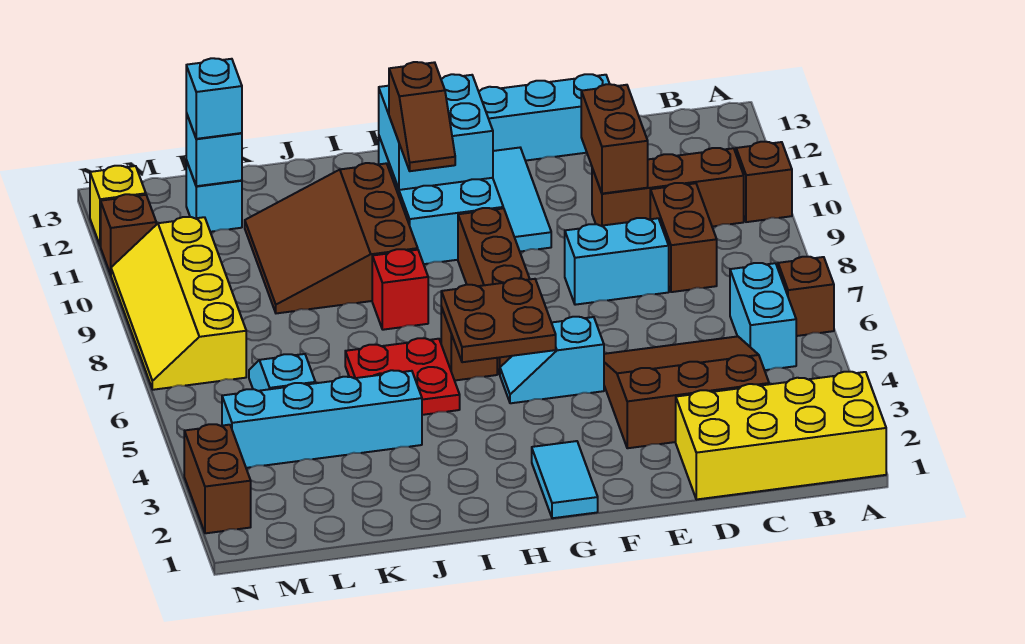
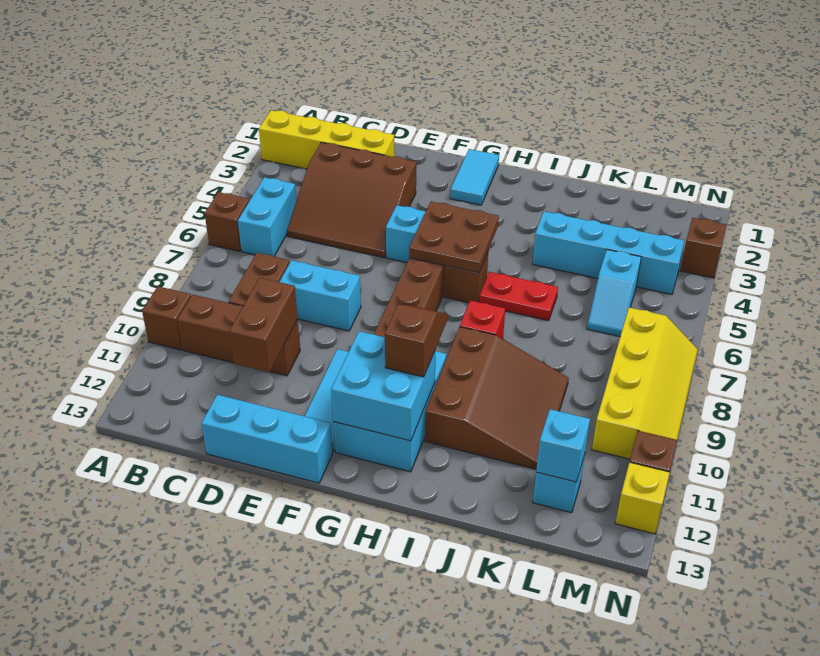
yellow brick A1:D2 level 1 -> yellow brick A2:D2 level 1
red plate I5:J6 level 1 -> red plate I6:J6 level 1
cyan brick L12 level 3 -> none
brown brick N2:N3 level 1 -> brown brick N3 level 1

